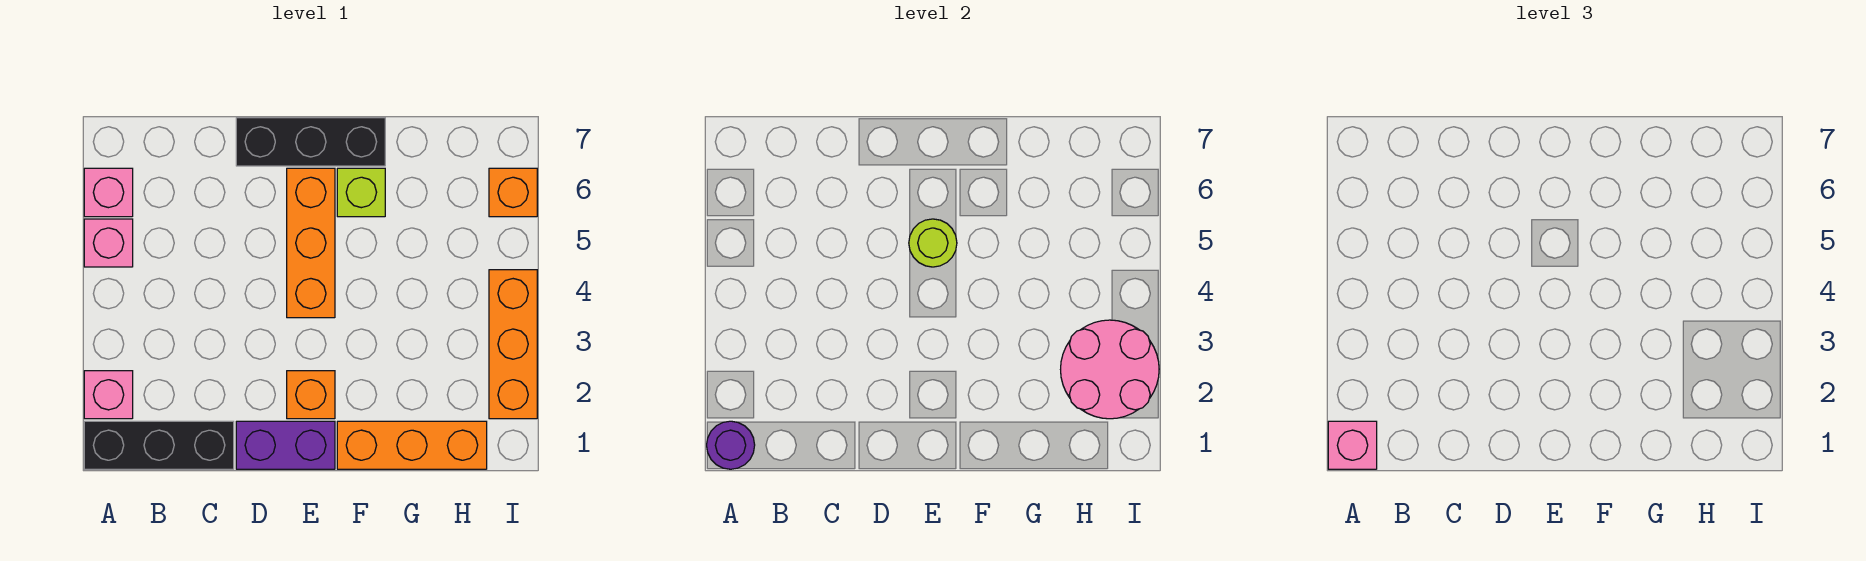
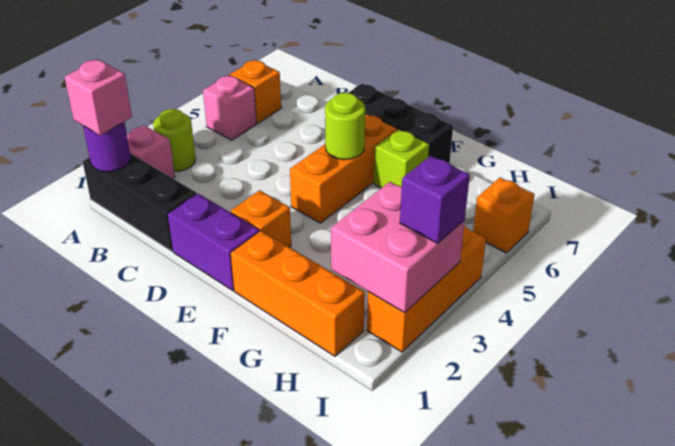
none -> lime round brick A3 level 1
pink brick A6 level 1 -> orange brick A6 level 1
pink round brick H2:I3 level 2 -> pink brick H2:I3 level 2
none -> purple brick I3 level 3

